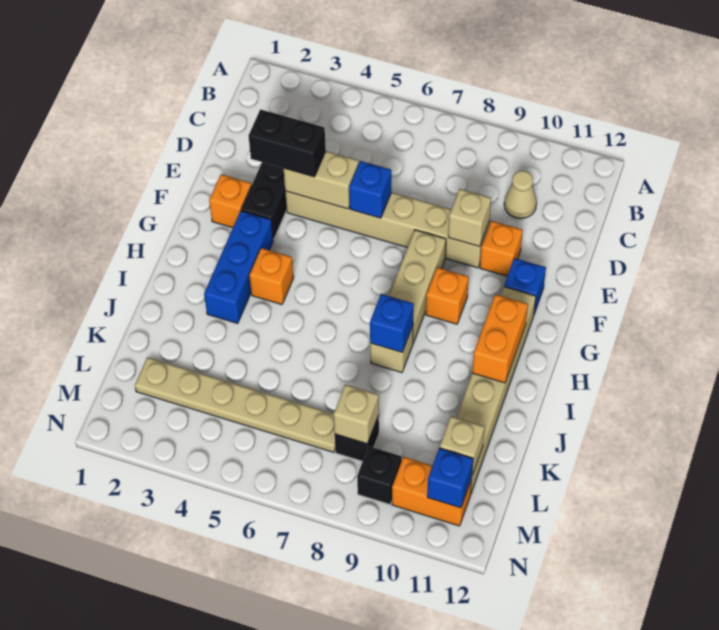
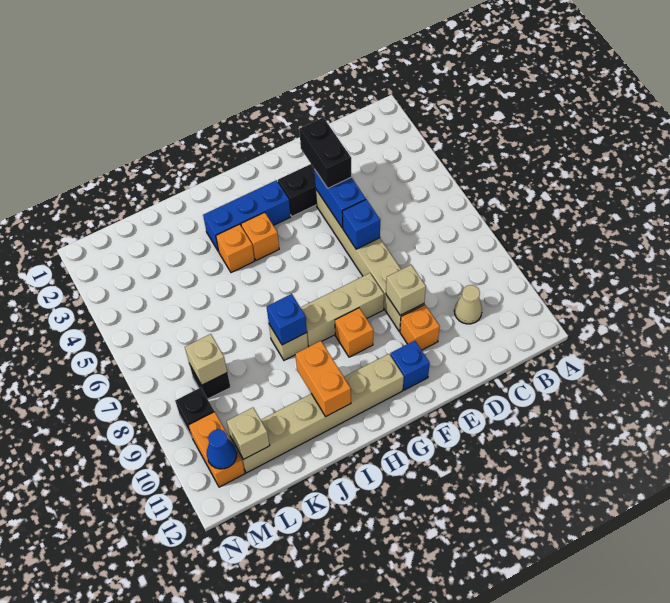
tan brick E4:E5 level 2 -> blue brick E4:E5 level 2
orange brick F2 level 1 -> orange brick I4 level 1
orange brick H11:I11 level 2 -> orange brick I10:I11 level 2
tan plate L2:L7 level 1 -> none
blue brick M11 level 2 -> blue cone M11 level 2

